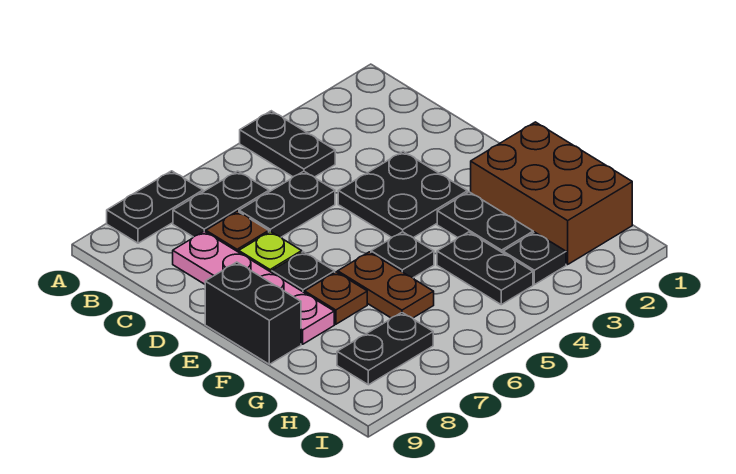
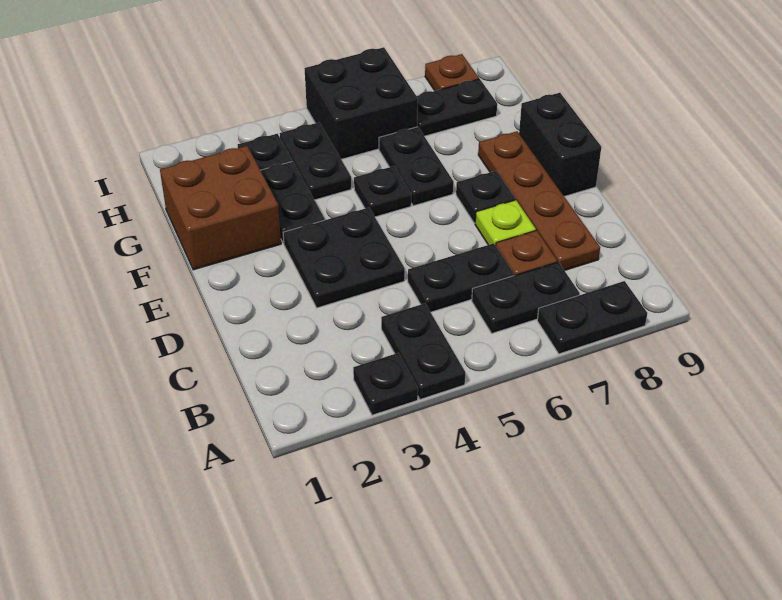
none -> black plate A3 level 1
pink plate C8:F8 level 1 -> brown plate C8:F8 level 1
brown brick F1:H2 level 1 -> brown brick F1:G2 level 1
brown plate F6:G6 level 1 -> black plate F6:G6 level 1
brown plate F7 level 1 -> brown plate I8 level 1
none -> black brick H5:I6 level 1

